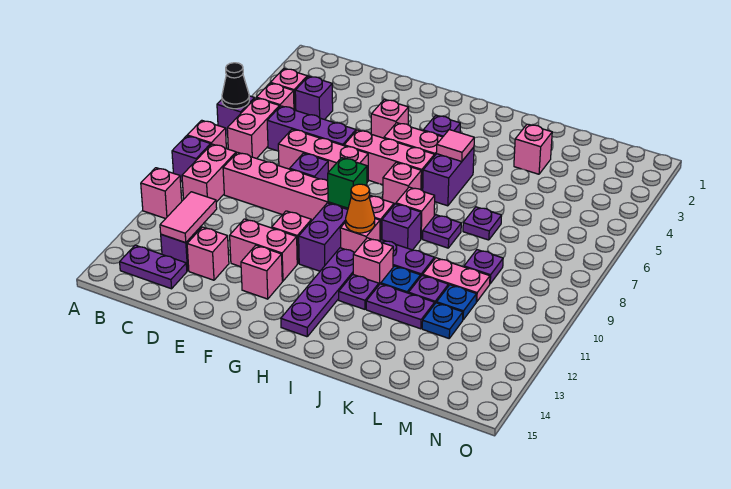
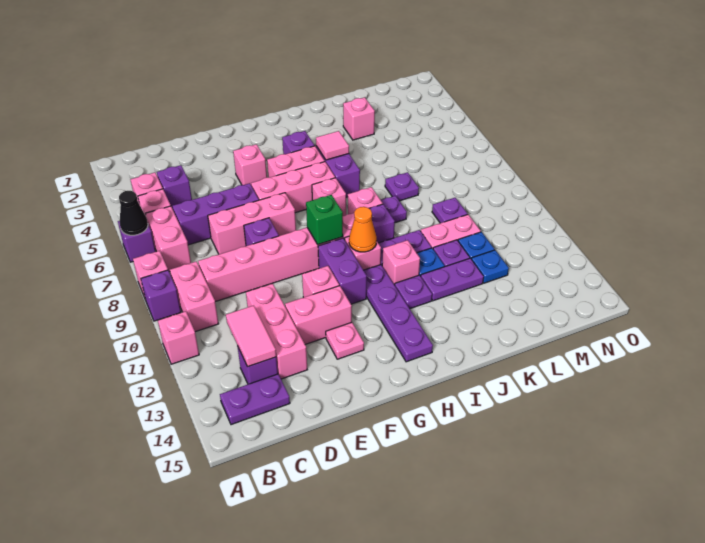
pink brick D13 level 1 -> pink brick D11:D13 level 1
pink brick F13 level 1 -> pink plate F13 level 1

